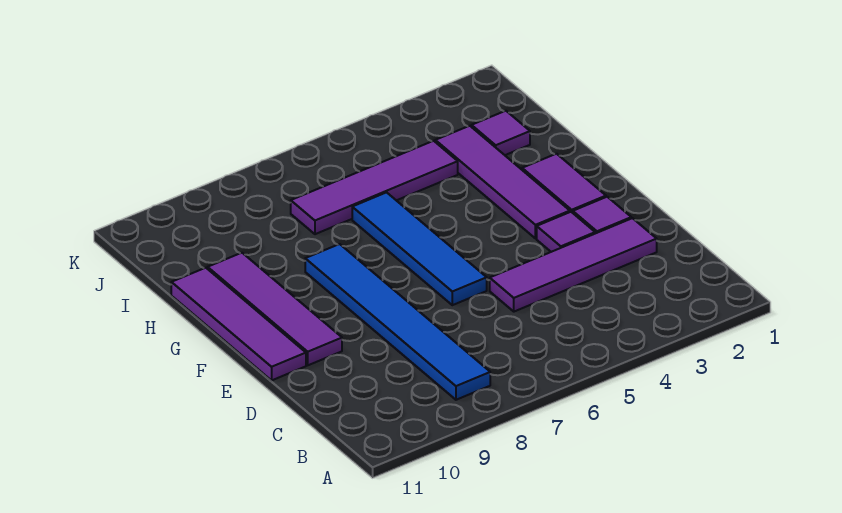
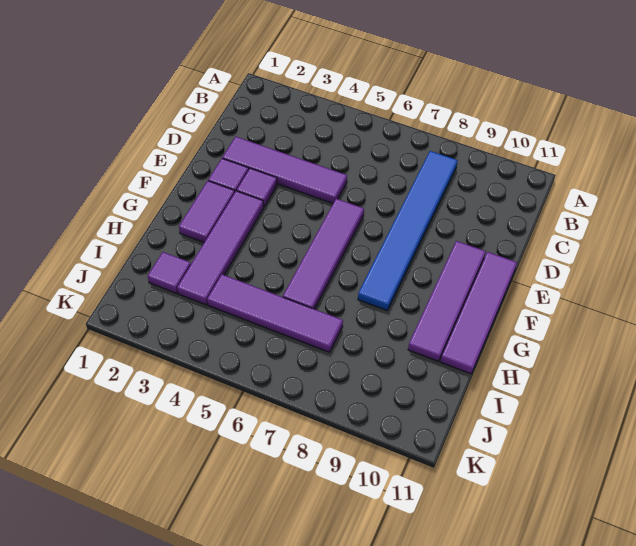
blue tile E6:H6 level 1 -> purple tile E6:H6 level 1

